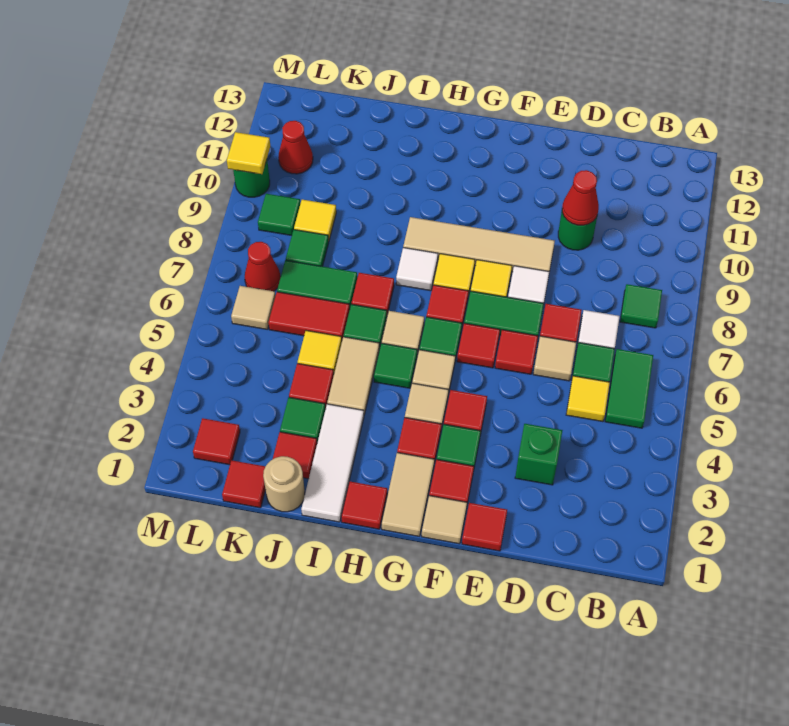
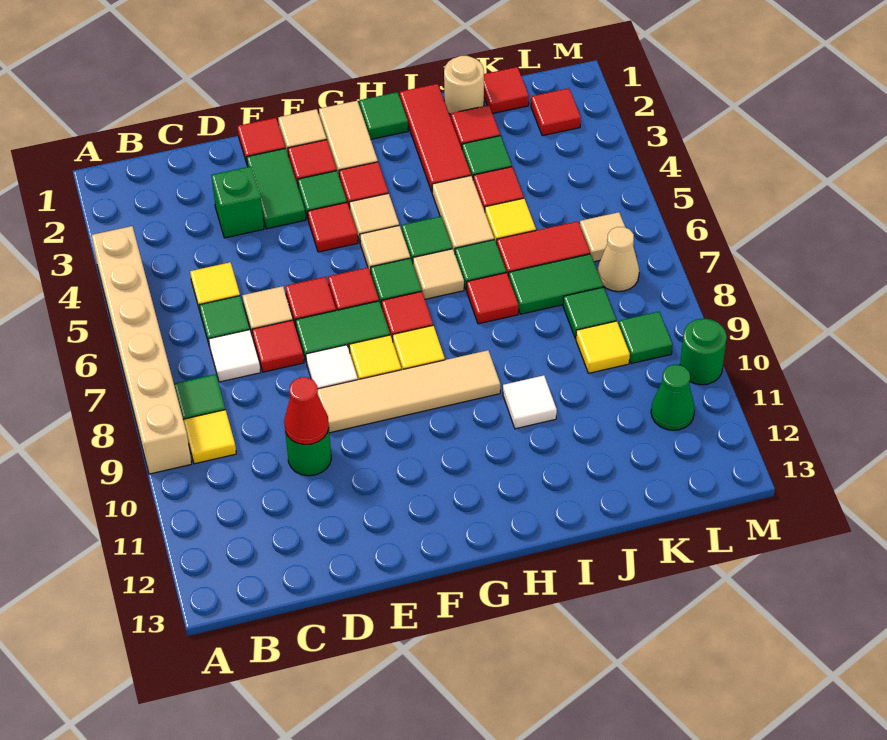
none -> tan brick A4:A9 level 1
green tile B5:B6 level 1 -> green tile E2:E3 level 1
red tile H1 level 1 -> green tile H1 level 1
white tile H8 level 1 -> white tile I10 level 1
white tile I1:I3 level 1 -> red tile I1:I3 level 1
red cone L7 level 1 -> tan cone L7 level 1
red cone L11 level 1 -> green cone L11 level 1
yellow tile M10 level 2 -> yellow tile B9 level 1

